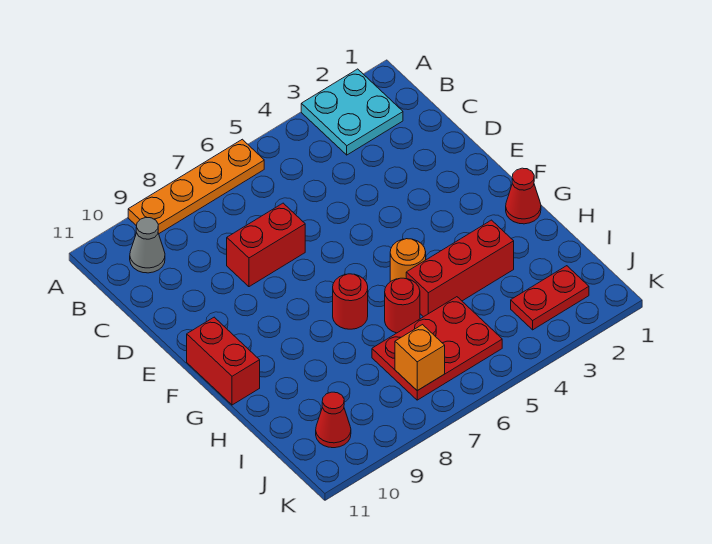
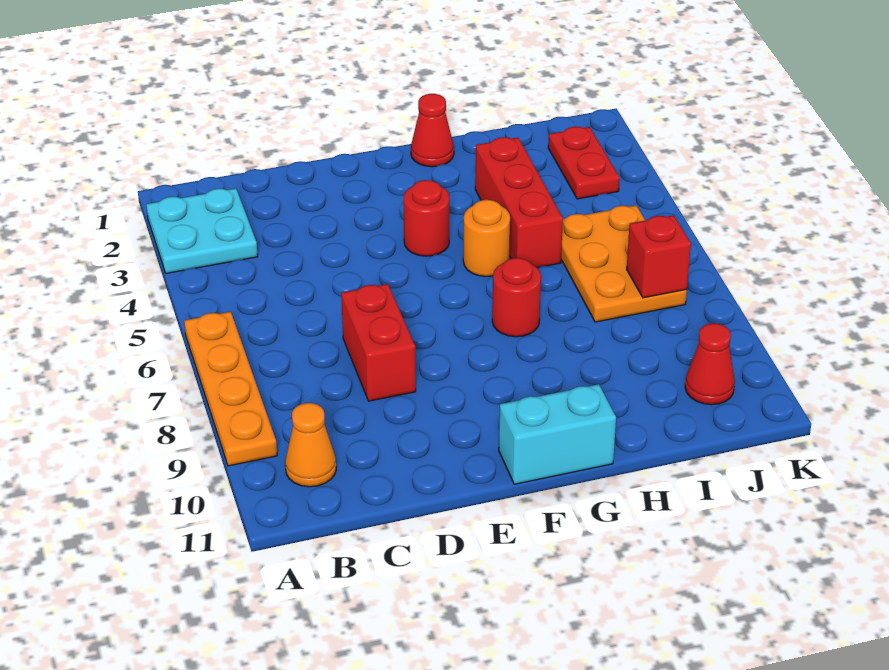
grey cone B10 level 1 -> orange cone B10 level 1
red brick F11:G11 level 1 -> cyan brick F11:G11 level 1
red round brick H6 level 1 -> red round brick F4 level 1
red plate I5:J7 level 1 -> orange plate I5:J7 level 1
orange brick J7 level 2 -> red brick J7 level 2

